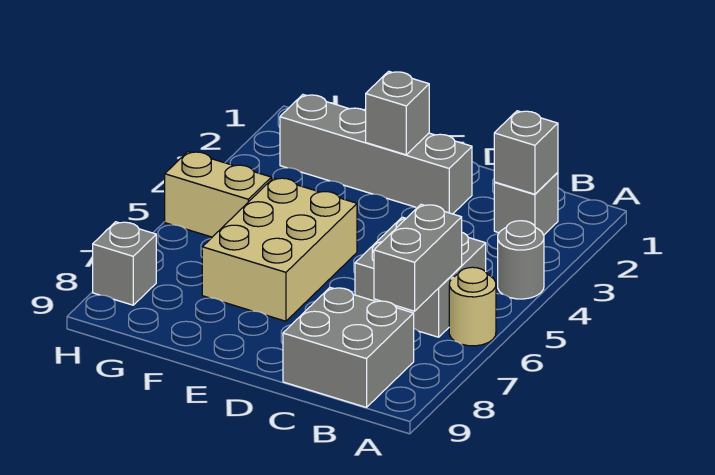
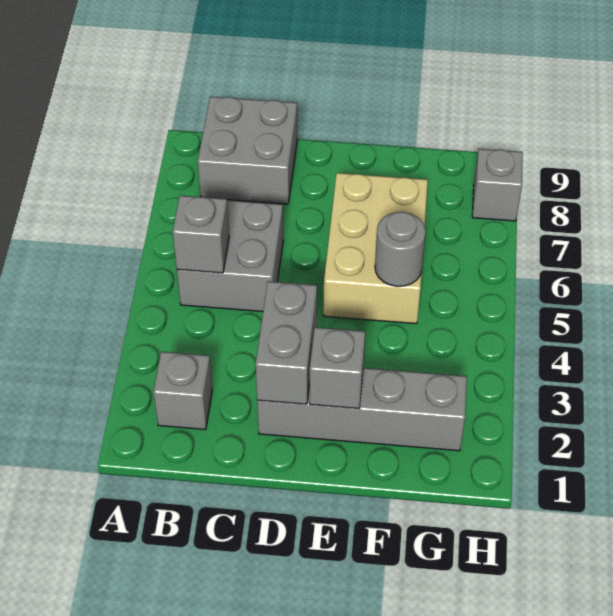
grey round brick A4 level 1 -> grey round brick F5 level 2
tan round brick A6 level 1 -> none
grey brick B2 level 2 -> grey brick B5 level 2
grey brick B6:B7 level 2 -> grey brick D2:D3 level 2
tan brick G5:H5 level 1 -> none

